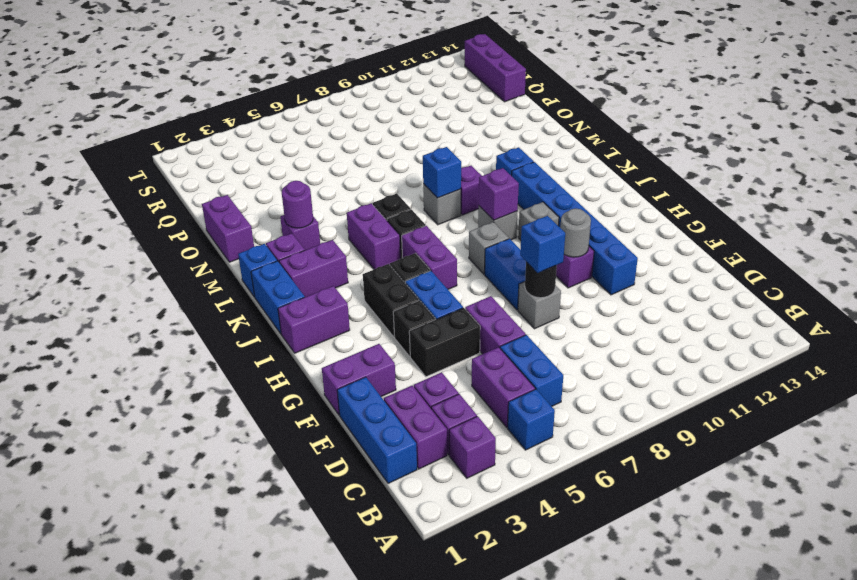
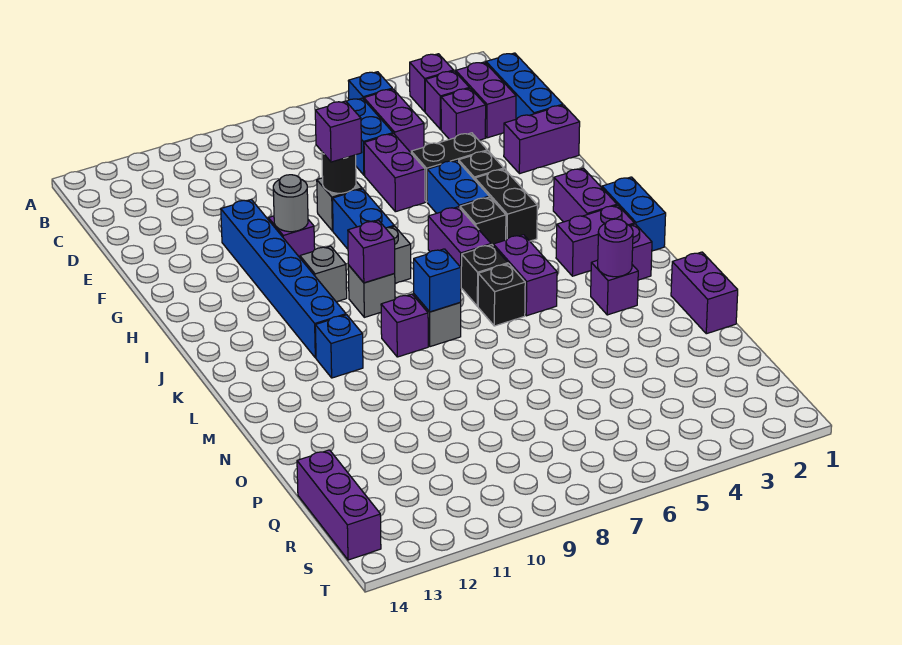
blue brick F8 level 3 -> purple brick F8 level 3
purple brick I1:I2 level 1 -> purple brick I2:J2 level 1
blue brick L1 level 1 -> none

